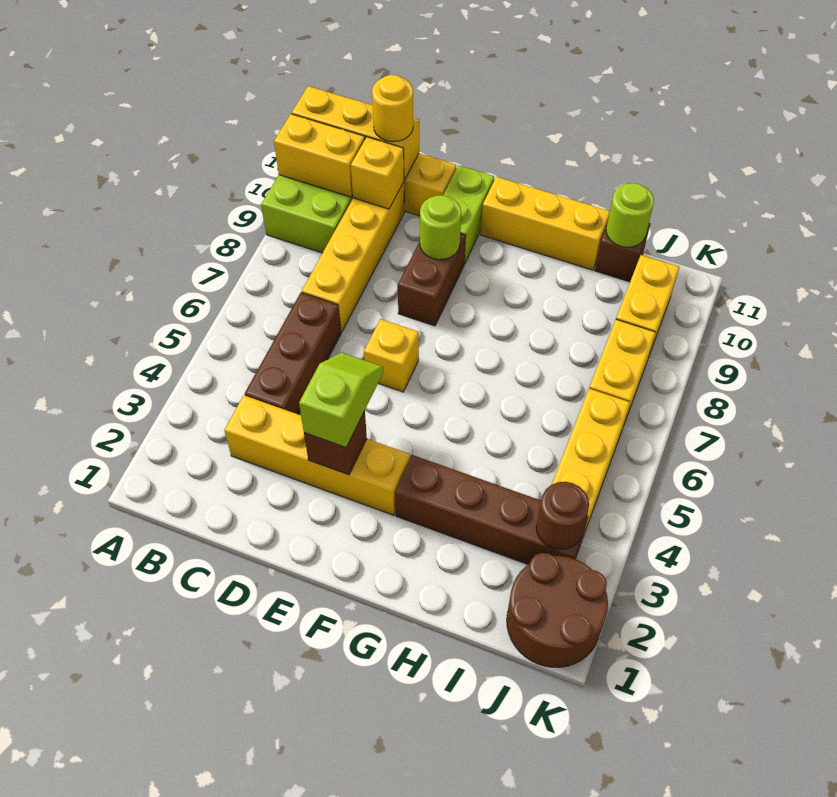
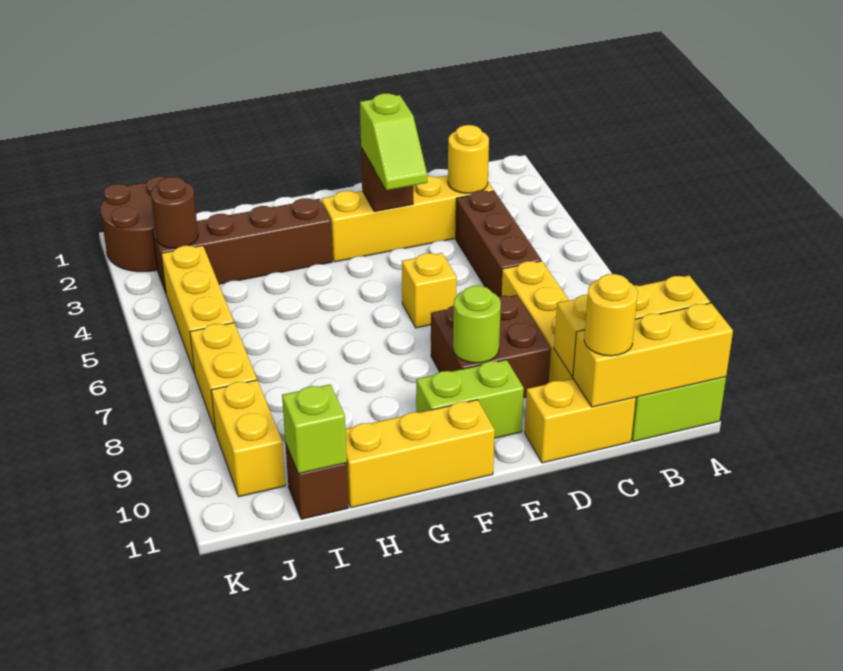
none -> yellow round brick C3 level 2
brown brick E8:E9 level 1 -> brown brick D8:E9 level 1
lime brick E10:E11 level 1 -> lime brick E10:F10 level 1
lime round brick I11 level 2 -> lime brick I11 level 2

